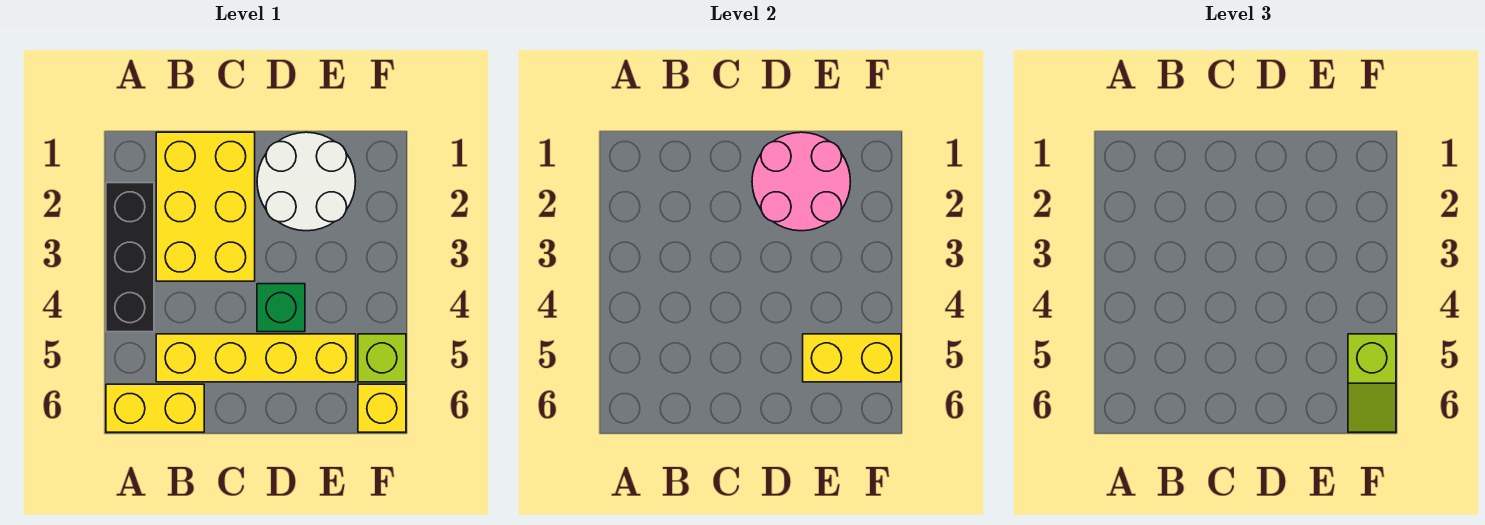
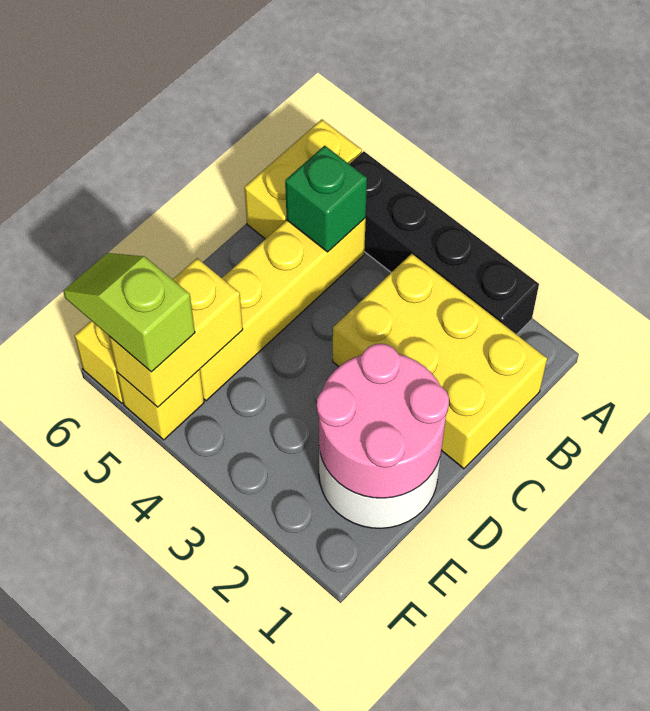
black brick A2:A4 level 1 -> black brick A2:A5 level 1
green brick D4 level 1 -> green brick B5 level 2
lime brick F5 level 1 -> yellow brick F5 level 1

